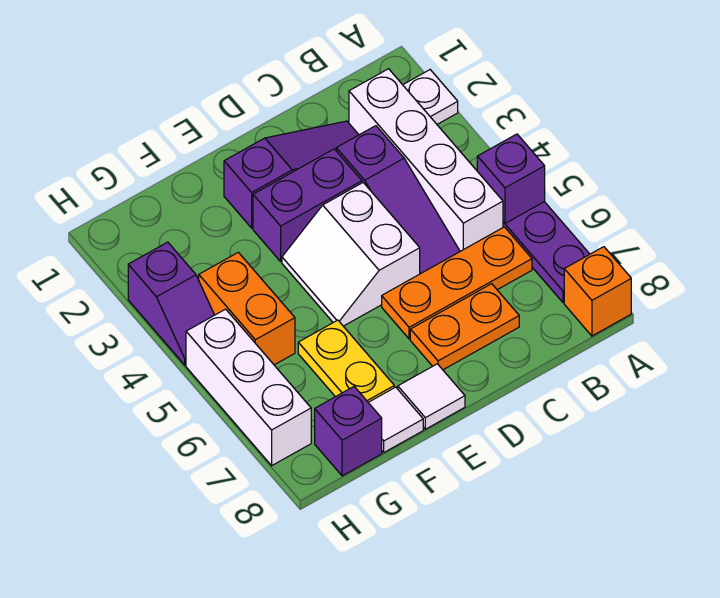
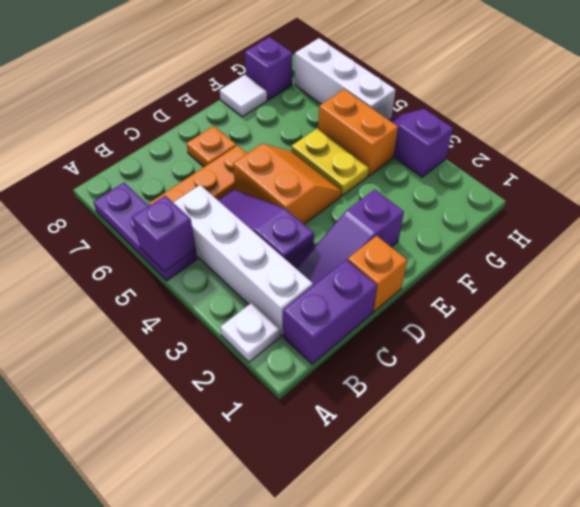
orange brick A8 level 1 -> orange brick D1 level 1
orange plate C7:D7 level 1 -> orange plate D7 level 1
purple brick D3:E3 level 1 -> purple brick B1:C1 level 1
white slope D4:E5 level 1 top D -> orange slope D4:E5 level 1 top D
white tile E8 level 1 -> none
yellow plate F6:F7 level 1 -> yellow plate F4:F5 level 1

